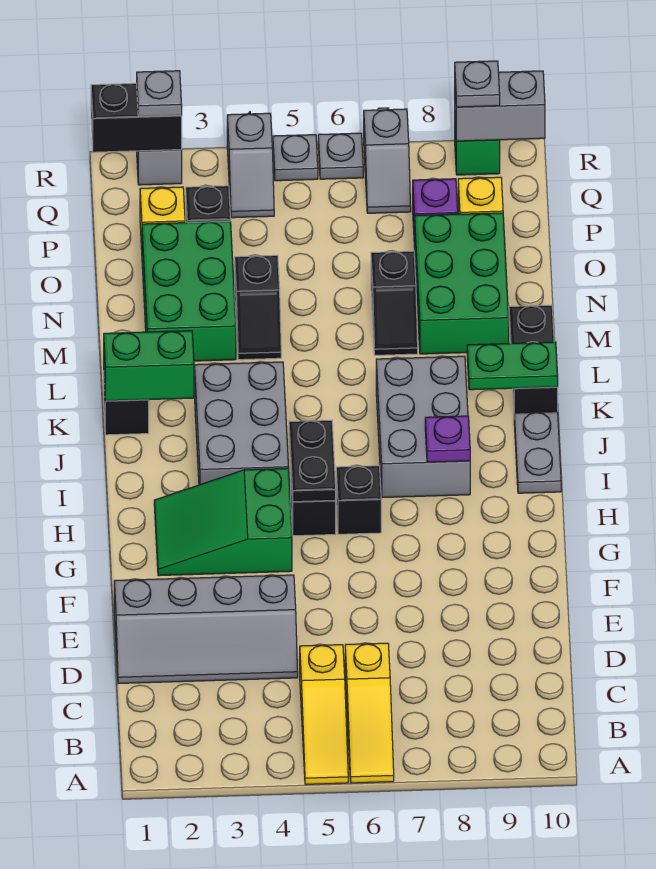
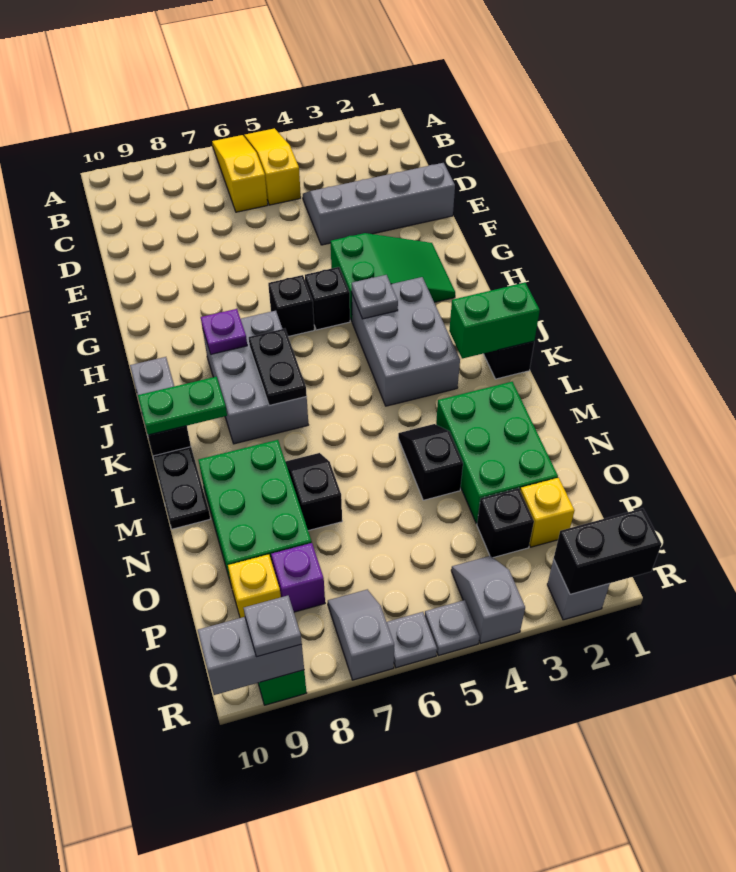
black plate H5:I5 level 2 -> black plate J7:K7 level 2
grey plate R2 level 3 -> grey plate I4 level 2

